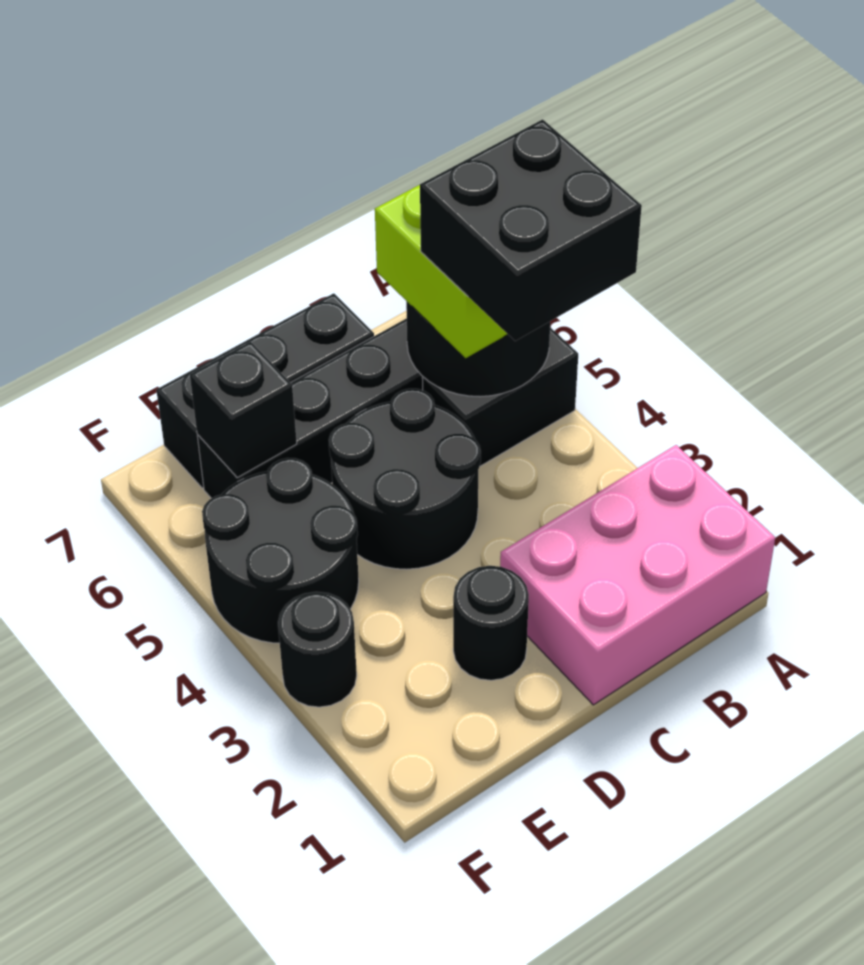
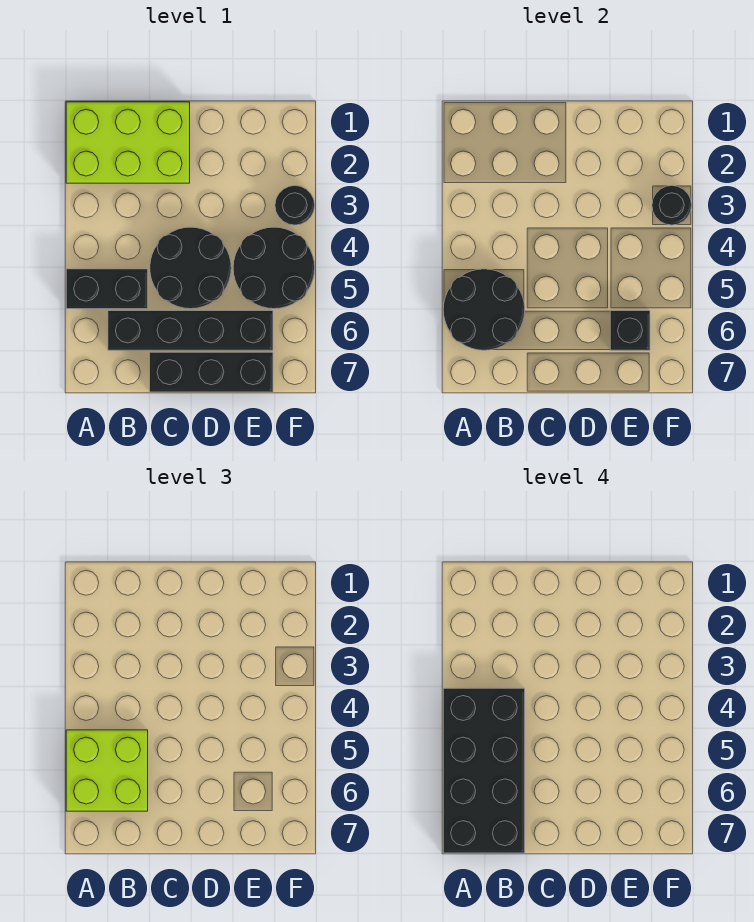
pink brick A1:C2 level 1 -> lime brick A1:C2 level 1
black brick A4:B5 level 4 -> black brick A4:B7 level 4
black round brick D2 level 1 -> black round brick F3 level 2

